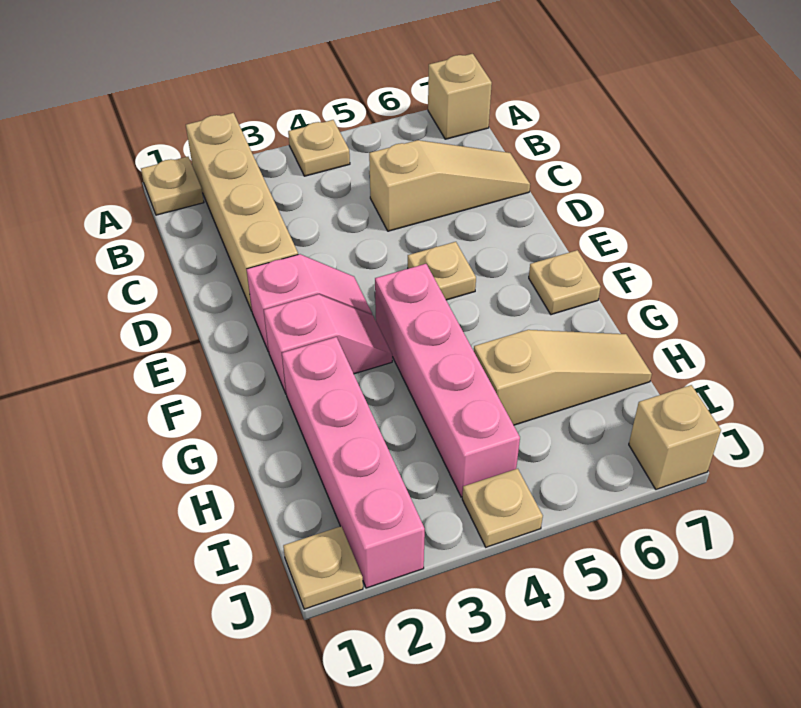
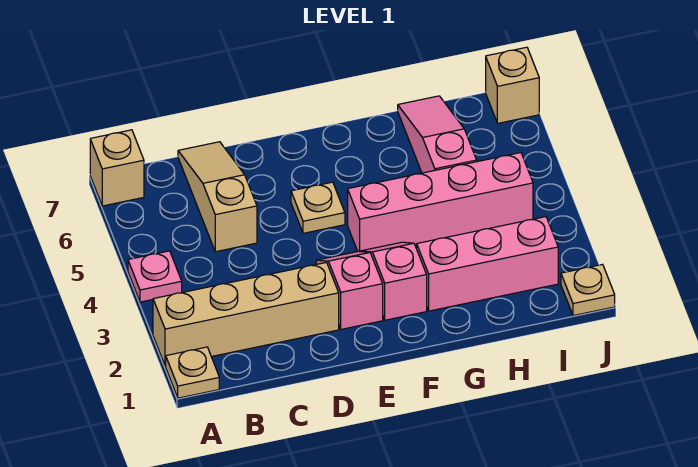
tan plate A4 level 1 -> pink plate A4 level 1
tan plate F7 level 1 -> none
pink brick G2:J2 level 1 -> pink brick G2:I2 level 1
tan slope H5:H7 level 1 top 5 -> pink slope H5:H7 level 1 top 5
tan plate J4 level 1 -> none

